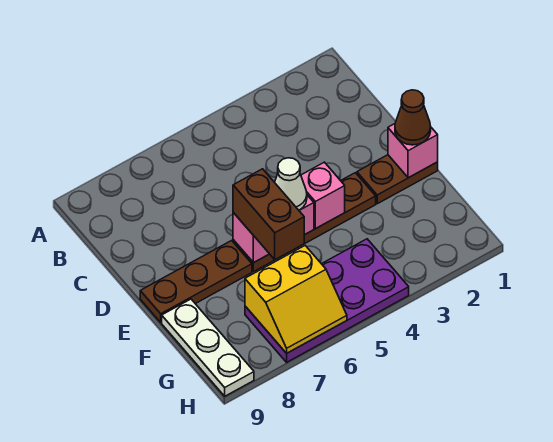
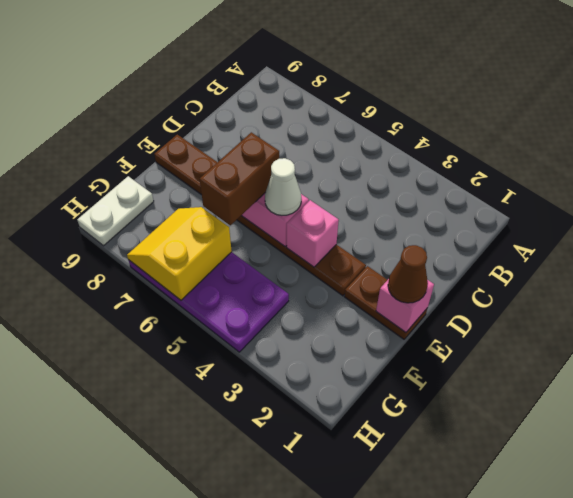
white plate F9:H9 level 1 -> white plate G9:H9 level 1
yellow slope G6:H7 level 2 top G -> yellow slope G6:H7 level 2 top 6

